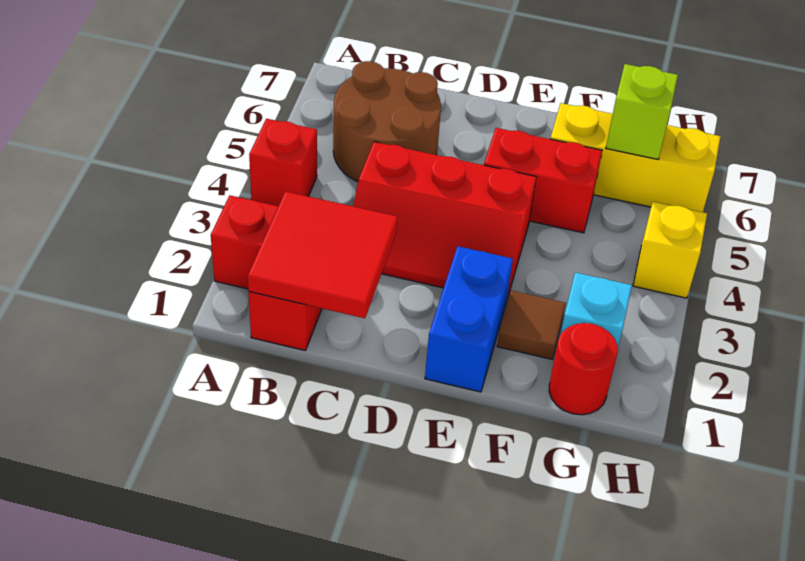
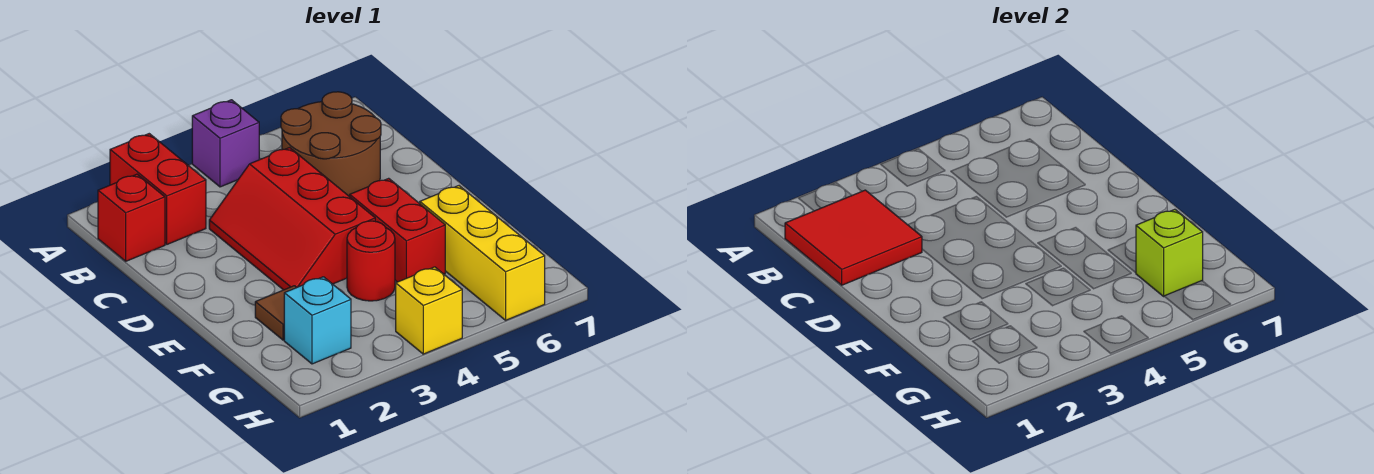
red brick A4 level 1 -> purple brick A4 level 1
blue brick E1:E2 level 1 -> none
red round brick G1 level 1 -> red round brick F4 level 1

